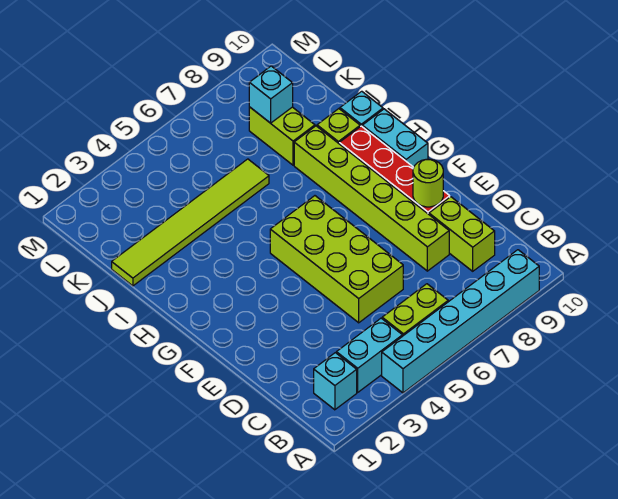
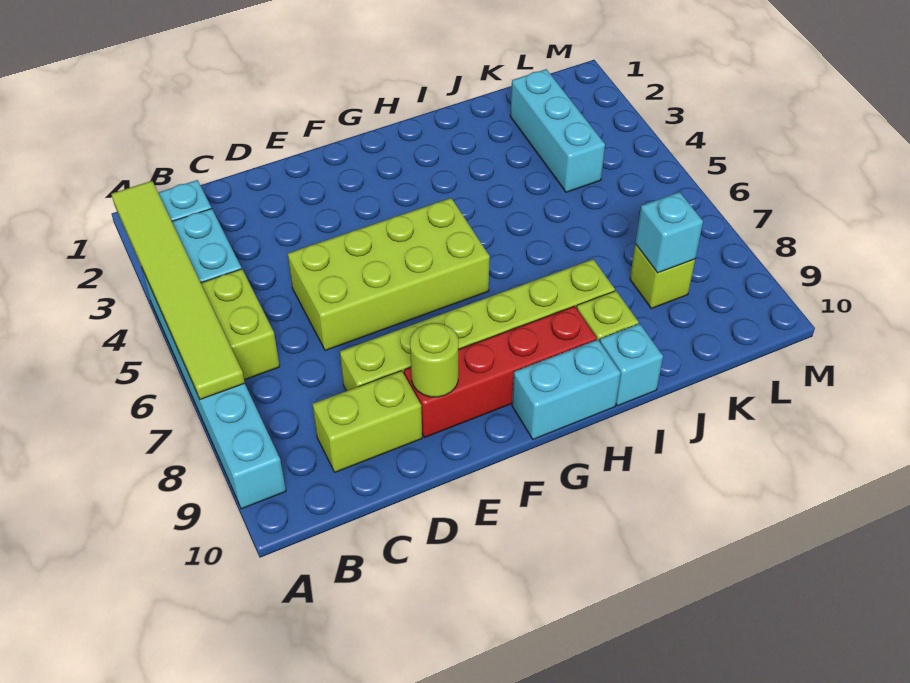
lime tile J1:J6 level 1 -> lime tile A2:A7 level 2
lime brick J8:K8 level 1 -> lime brick K8 level 1
none -> cyan brick K2:K4 level 1

